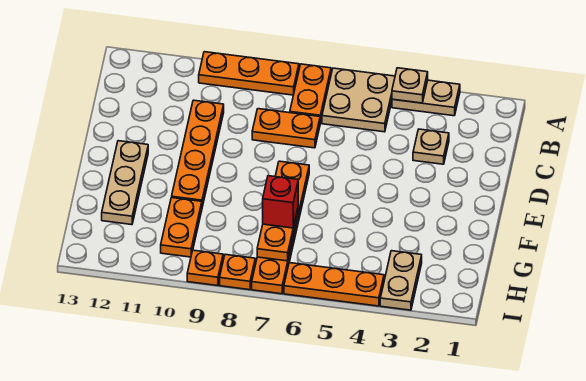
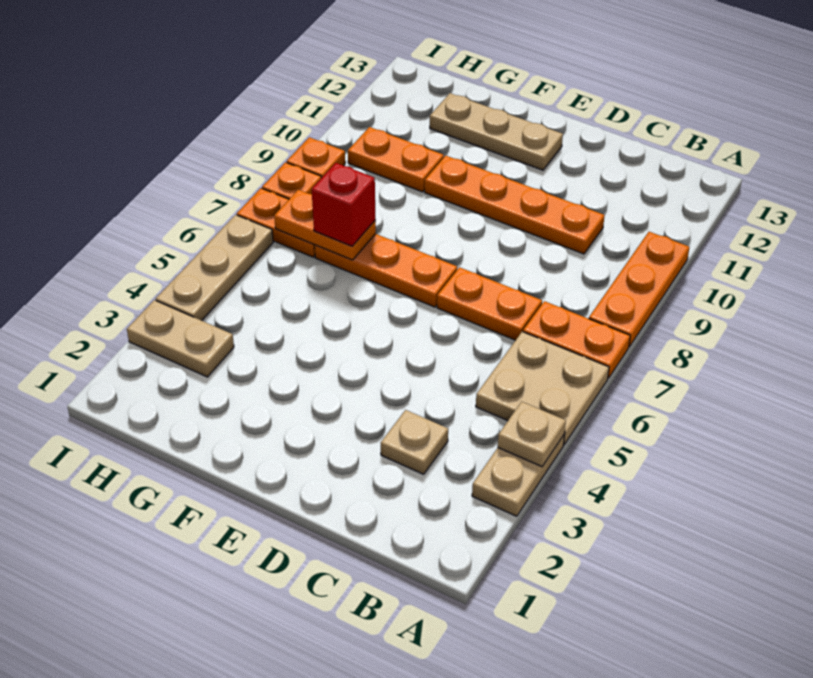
orange plate C7:C8 level 1 -> orange plate C7:D7 level 1
orange plate I4:I6 level 1 -> tan plate I4:I6 level 1

